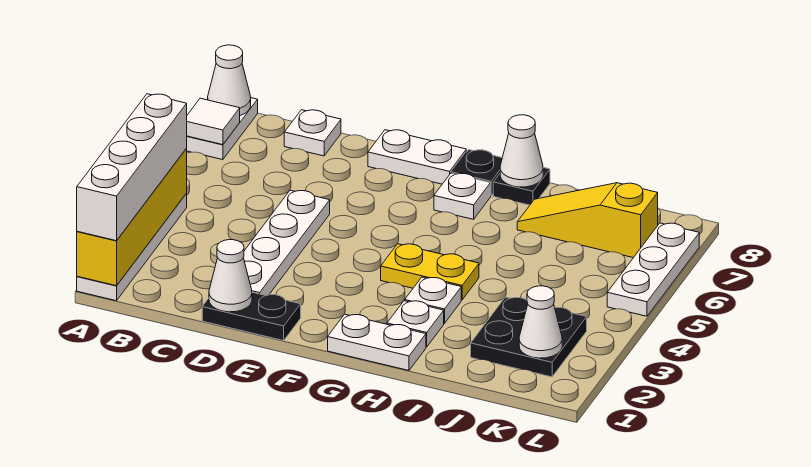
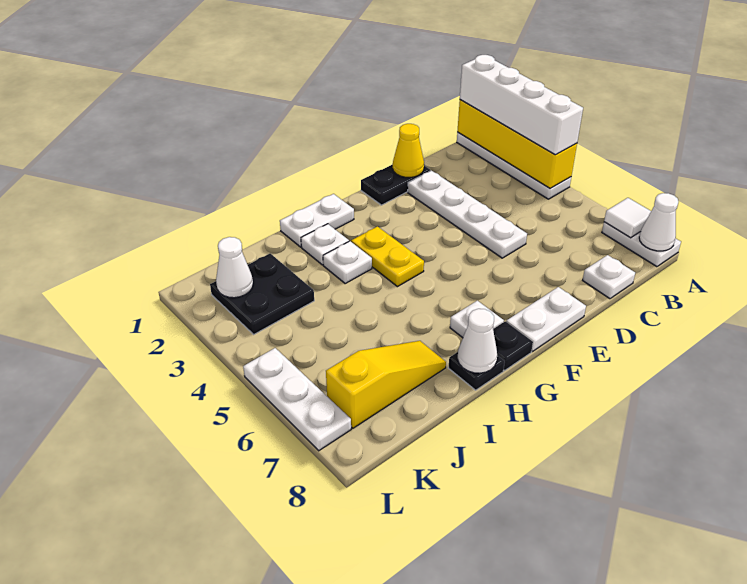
white cone D1 level 2 -> yellow cone D1 level 2
yellow plate G4:H4 level 1 -> yellow plate G3:G4 level 1

